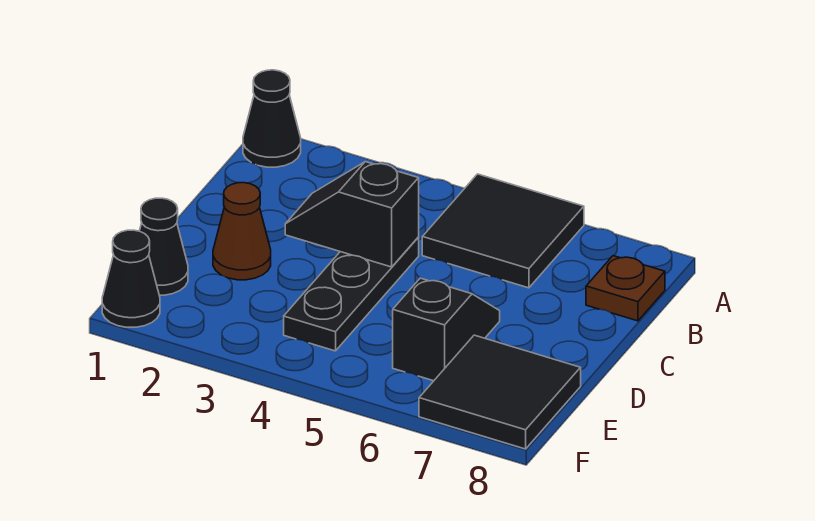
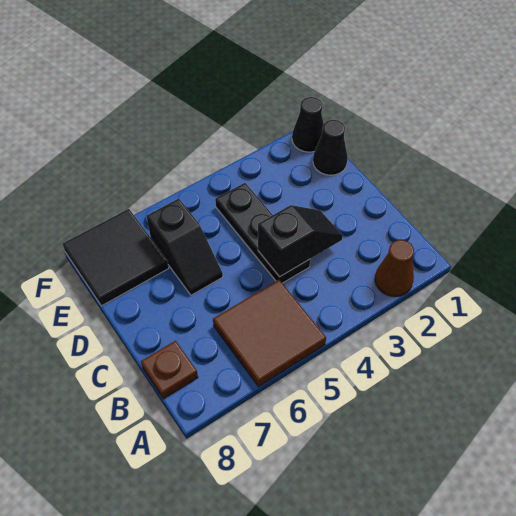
black cone A1 level 1 -> none
black tile A5:B6 level 1 -> brown tile A5:B6 level 1
brown cone D2 level 1 -> brown cone A2 level 1

